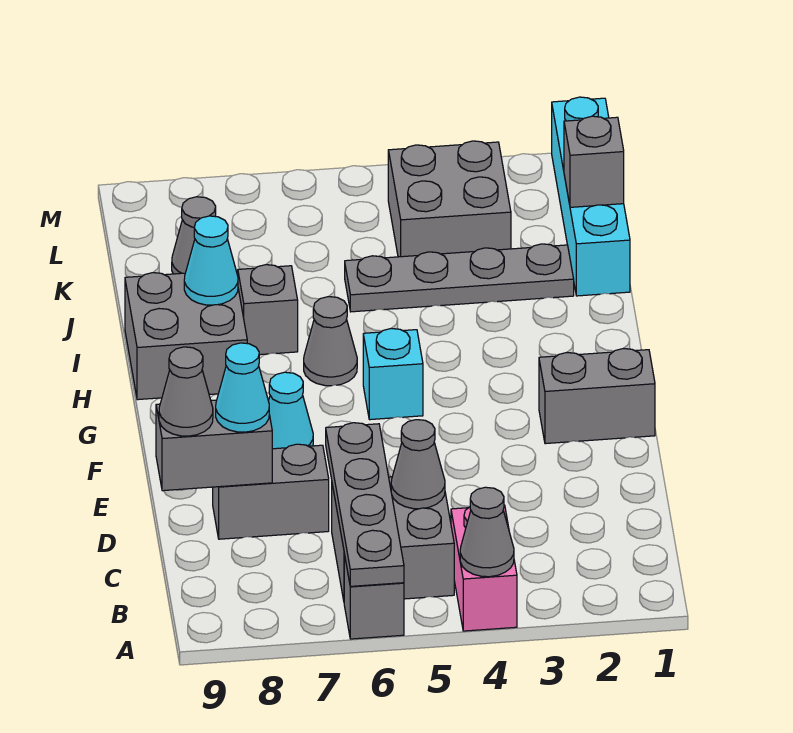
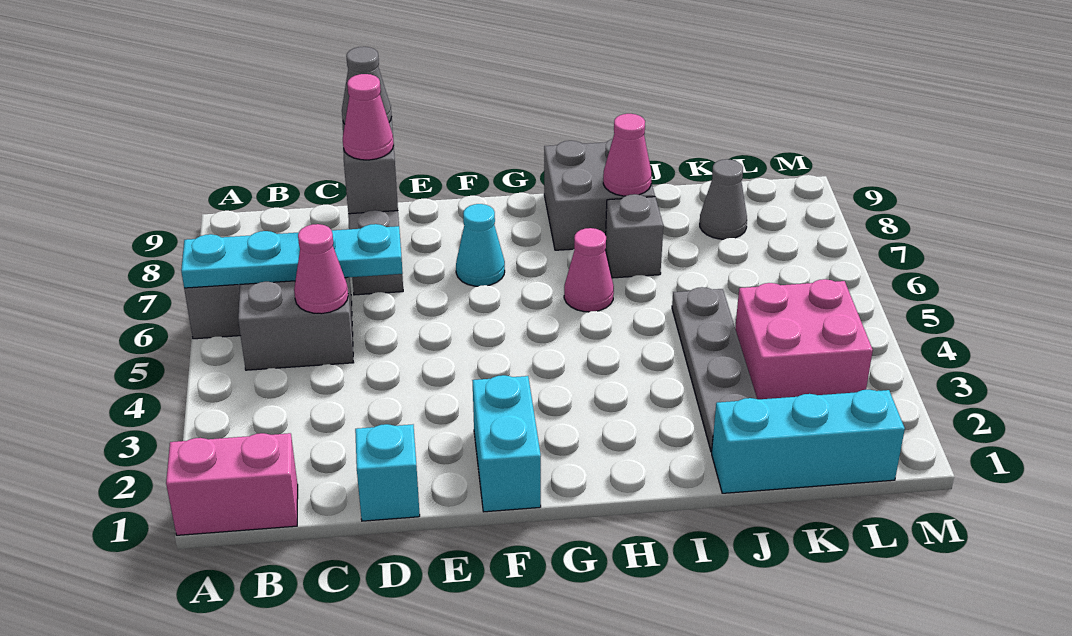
pink brick A4:B4 level 1 -> pink brick A1:B1 level 1
grey cone A4 level 2 -> none
grey plate A6:D6 level 2 -> cyan plate A6:D6 level 2
grey cone C5 level 2 -> pink cone C5 level 2
cyan cone D8 level 3 -> pink cone D8 level 3
grey brick F1:F2 level 1 -> cyan brick F1:F2 level 1
cyan brick G5 level 1 -> cyan brick D1 level 1
grey cone H6 level 1 -> pink cone H6 level 1
cyan cone I8 level 2 -> pink cone I8 level 2
cyan brick J1:M1 level 1 -> cyan brick J1:L1 level 1
grey brick K1 level 2 -> none
grey brick K3:L4 level 1 -> pink brick K3:L4 level 1

